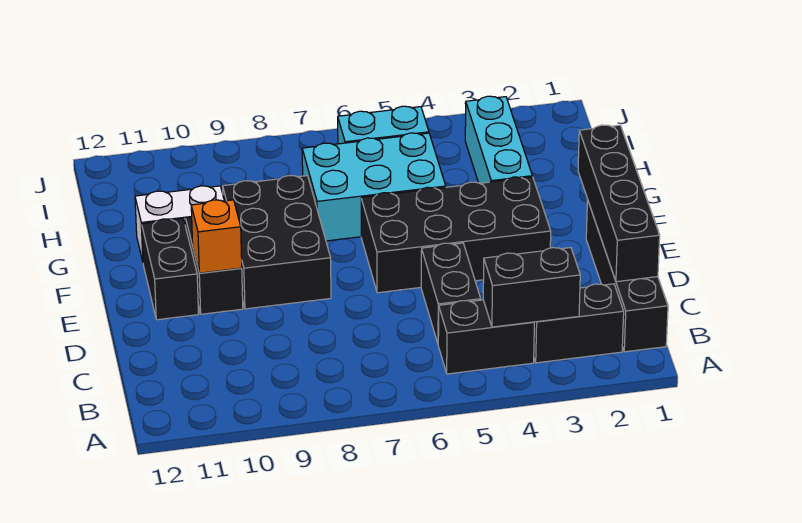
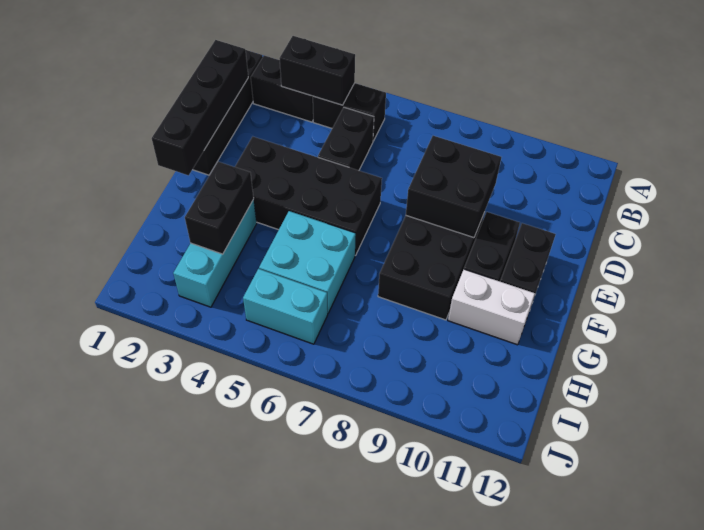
none -> black brick D8:E9 level 2
orange brick E10 level 2 -> none
none -> black brick G3:H3 level 2
cyan brick G5:H7 level 1 -> cyan brick G5:H6 level 1

